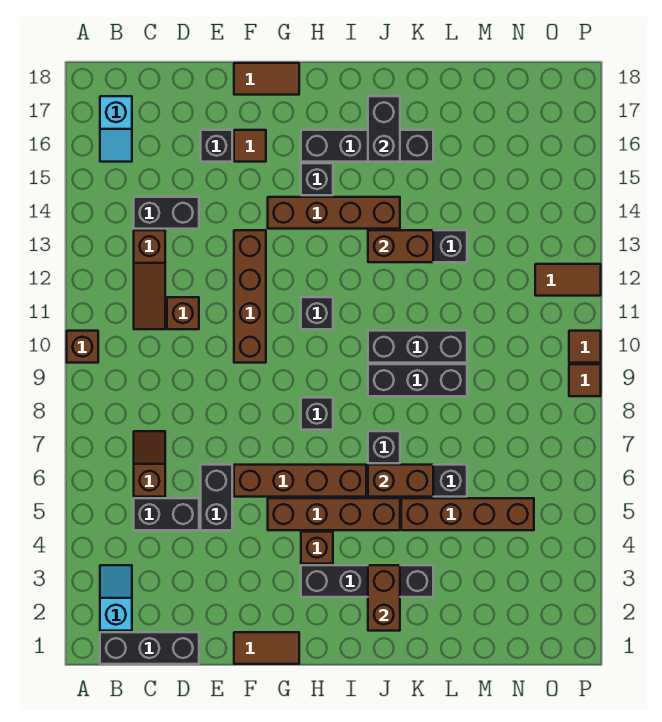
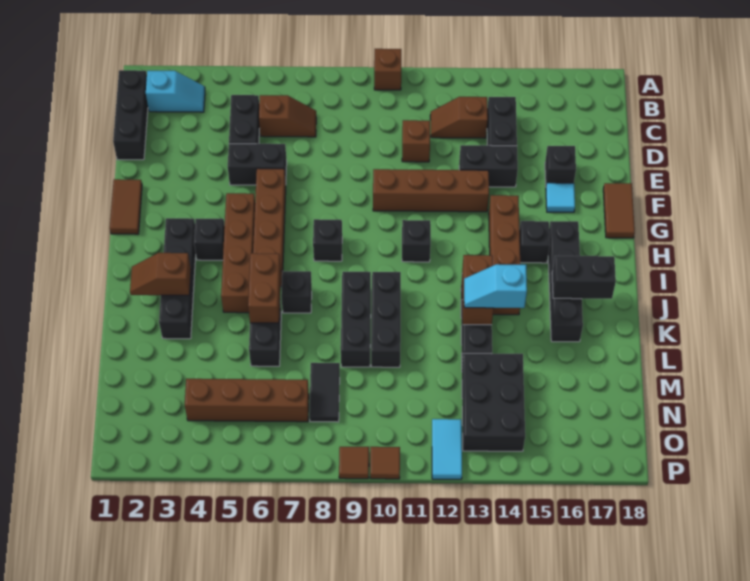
cyan slope B16:B17 level 1 top 17 -> cyan slope K13:K14 level 3 top 14
brown slope C11:C13 level 1 top 13 -> brown slope C12:C13 level 1 top 13
none -> black brick E13:E14 level 1
brown tile F16 level 1 -> cyan tile F16 level 1
brown brick H4 level 1 -> black brick H4 level 1
brown brick J2:J3 level 2 -> brown slope J2:J3 level 2 top 3
brown brick K5:N5 level 1 -> brown brick N4:N7 level 1
none -> black tile M8:N8 level 1
none -> black brick M13:O14 level 1
brown tile O12:P12 level 1 -> cyan tile O12:P12 level 1

